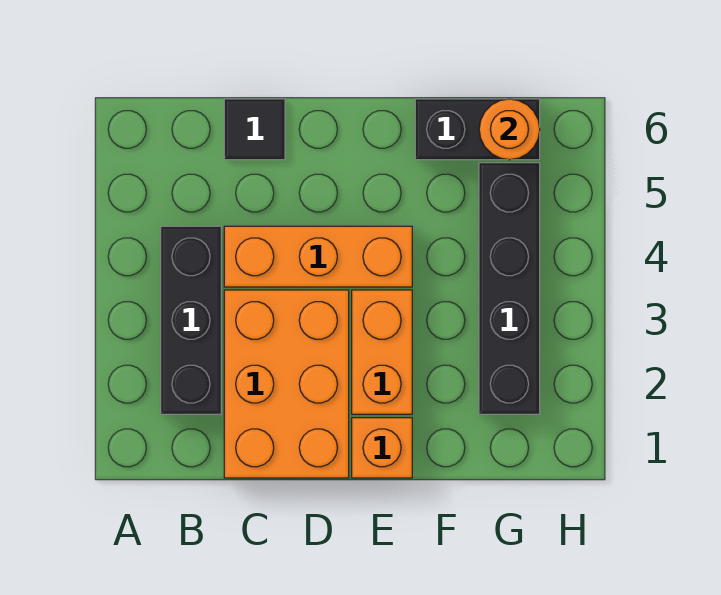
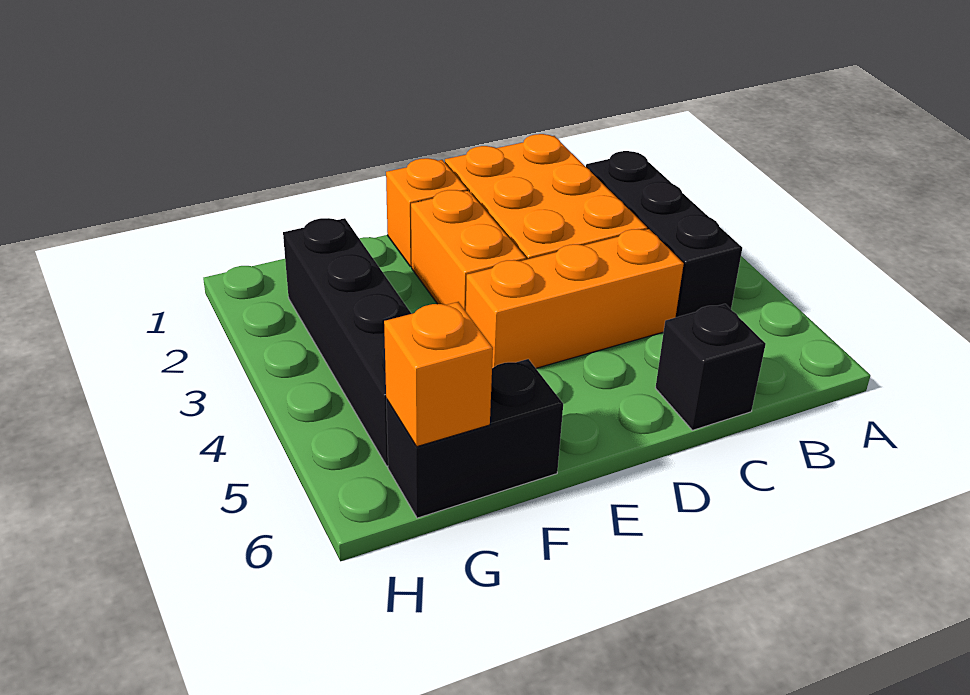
black tile C6 level 1 -> black brick C6 level 1
orange round brick G6 level 2 -> orange brick G6 level 2

